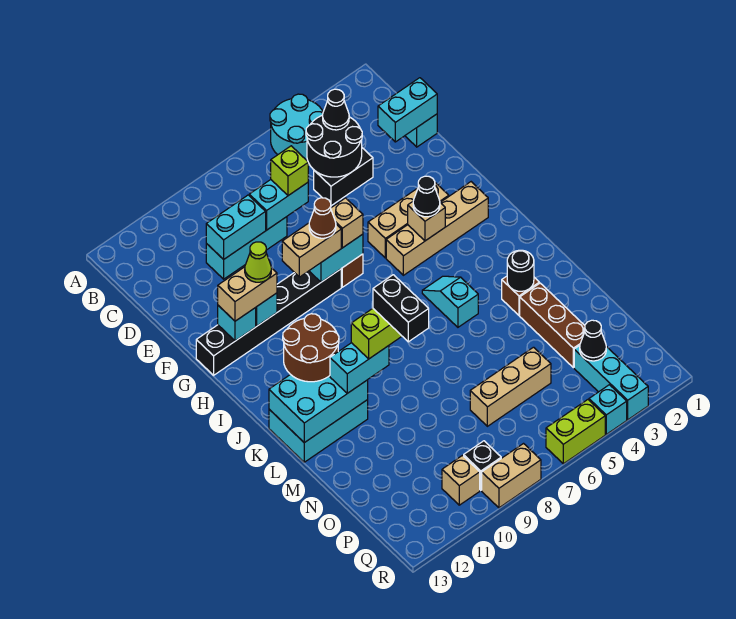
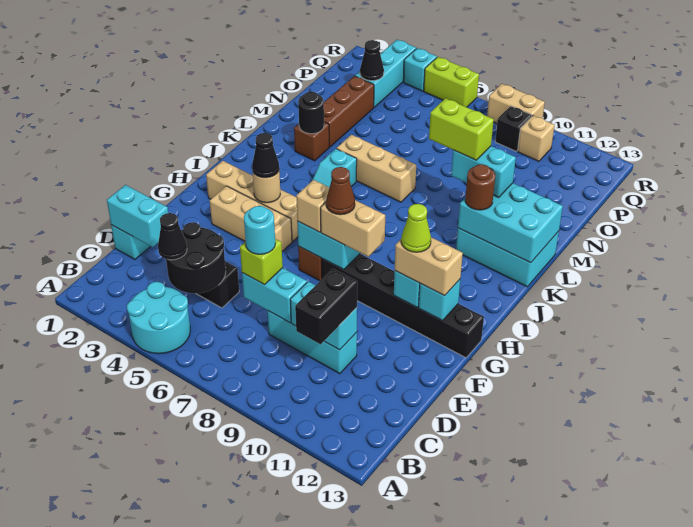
none -> cyan round brick D7 level 4
tan brick H4 level 2 -> tan round brick H4 level 2
brown round brick J11:K12 level 3 -> brown round brick K11 level 3
black brick L9:M9 level 5 -> black brick C10:D10 level 3
tan brick O5:O7 level 1 -> tan brick L5:L7 level 1

